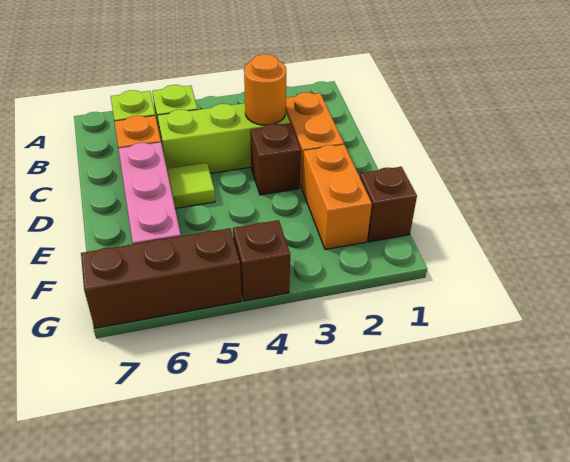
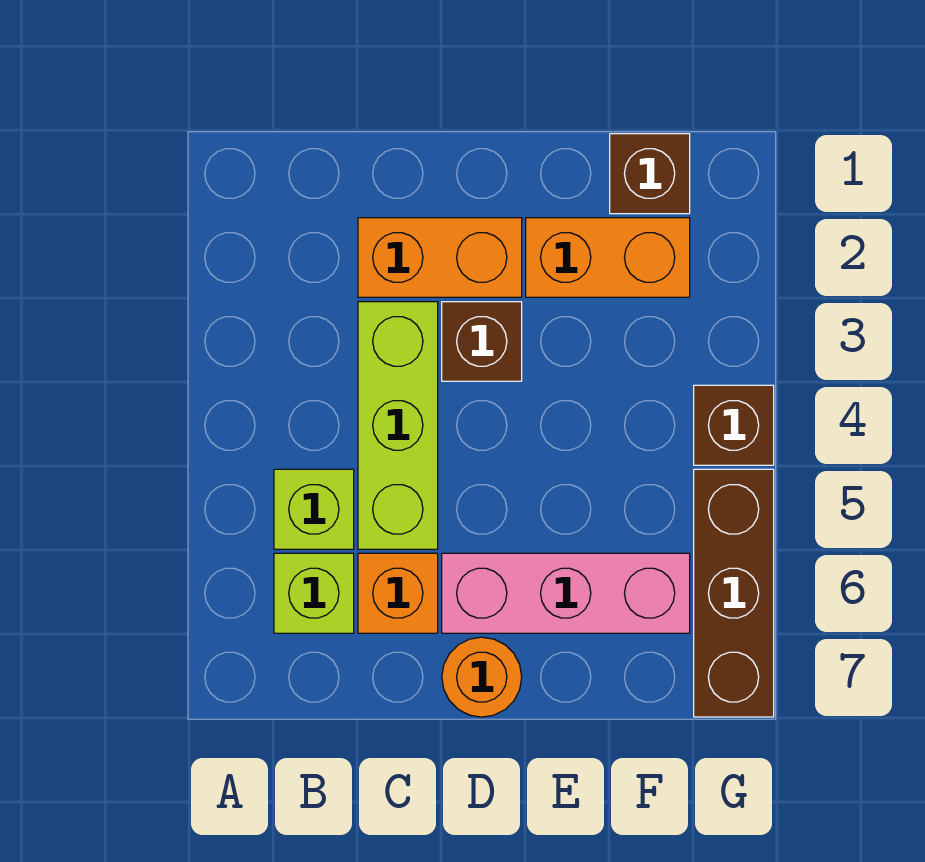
orange round brick C3 level 2 -> orange round brick D7 level 1
lime tile D5 level 1 -> none

